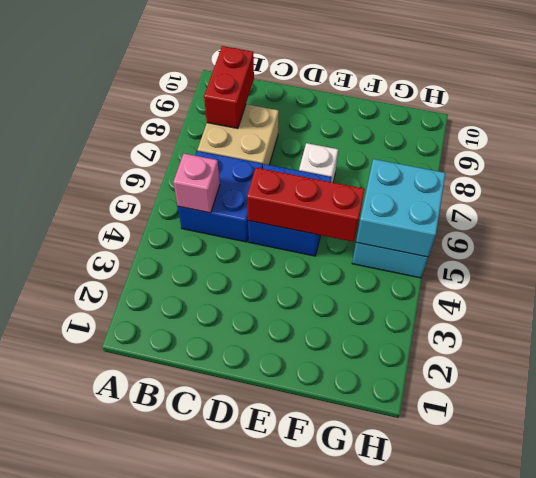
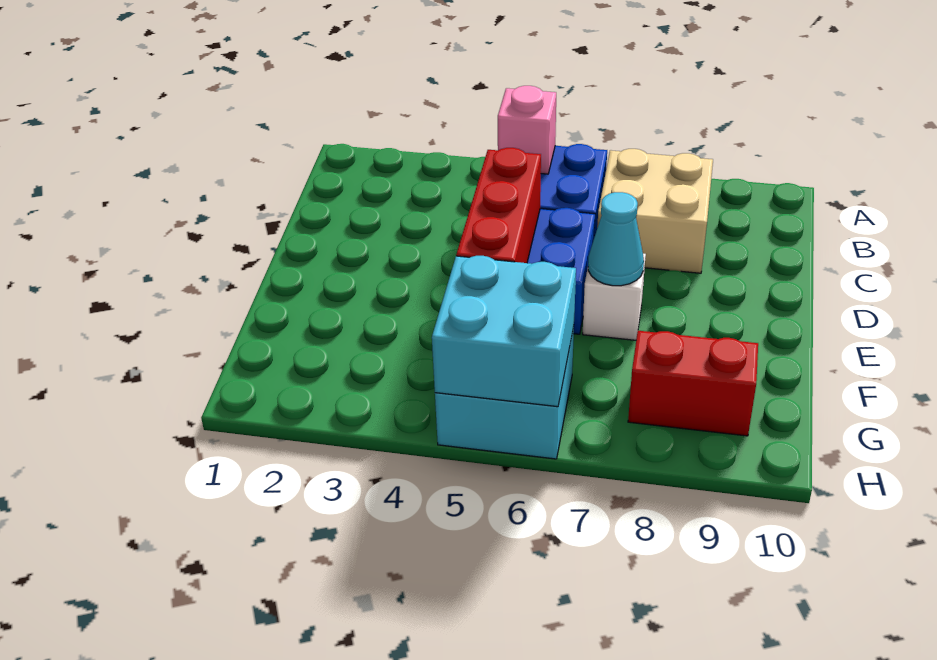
red brick B8:B9 level 2 -> red brick G8:G9 level 1
none -> cyan cone E7 level 2

